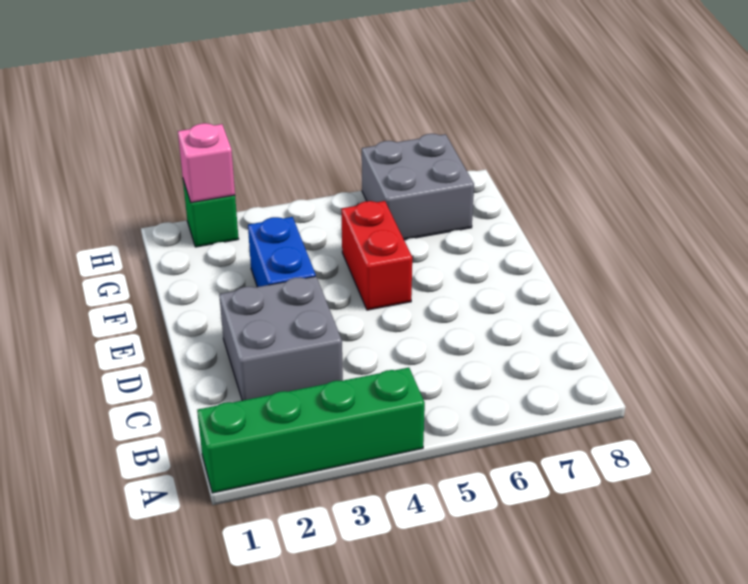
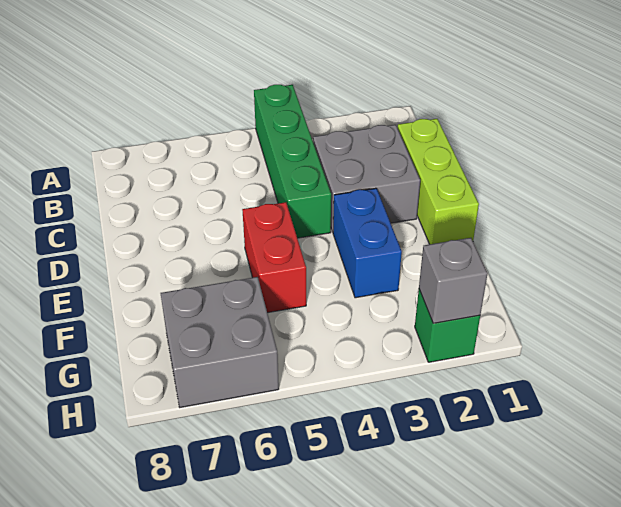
green brick A1:A4 level 1 -> green brick A4:D4 level 1
none -> lime brick C1:E1 level 1
pink brick H2 level 2 -> grey brick H2 level 2

